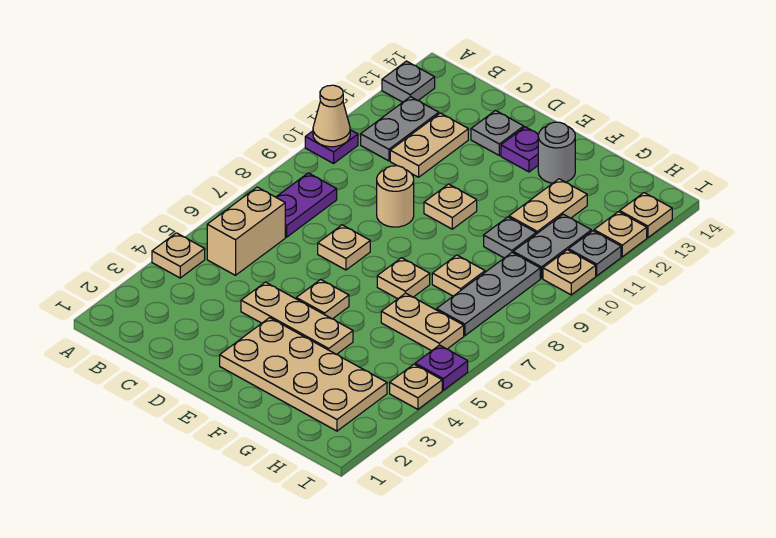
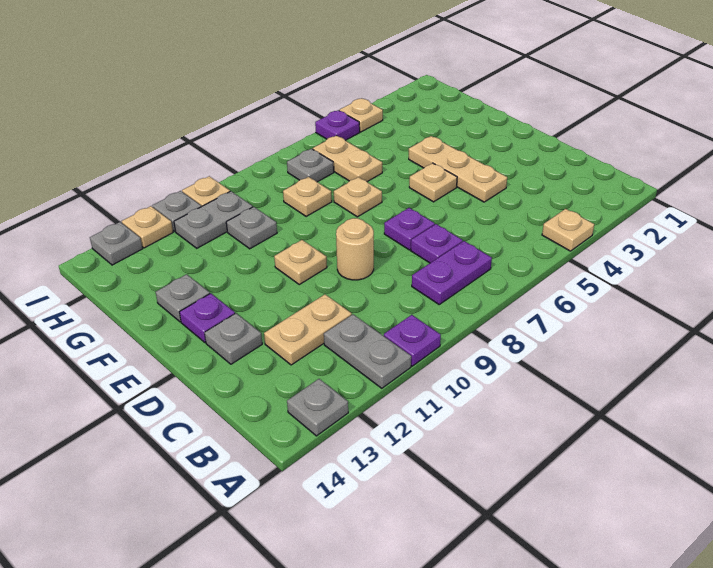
tan cone A10 level 2 -> none
tan brick B5:B6 level 1 -> none
grey plate B11:B12 level 1 -> grey plate A11:B11 level 1
none -> purple plate C7 level 1
tan plate D7 level 1 -> purple plate D7 level 1
tan plate E2:H3 level 1 -> none
grey round brick F13 level 1 -> grey plate F13 level 1
tan plate G11:G12 level 1 -> none
grey plate H7:H9 level 1 -> grey plate H7 level 1
tan plate I13 level 1 -> grey plate I13 level 1

